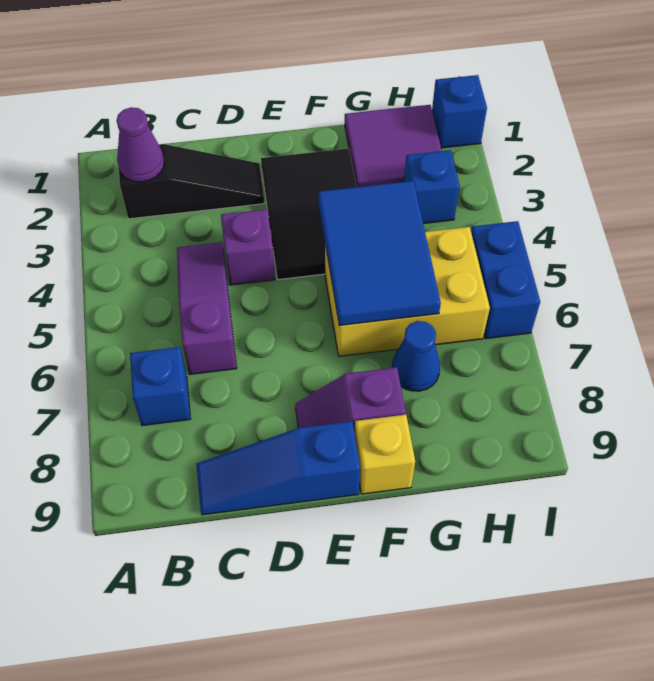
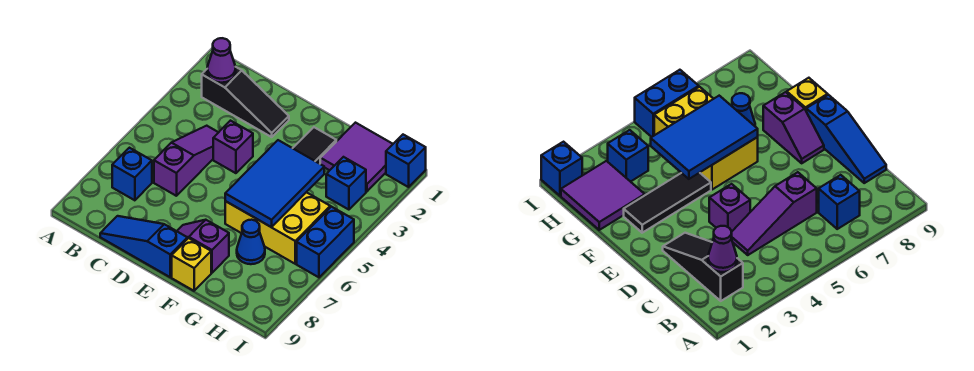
black tile E2:F4 level 1 -> black tile F2:F4 level 1

